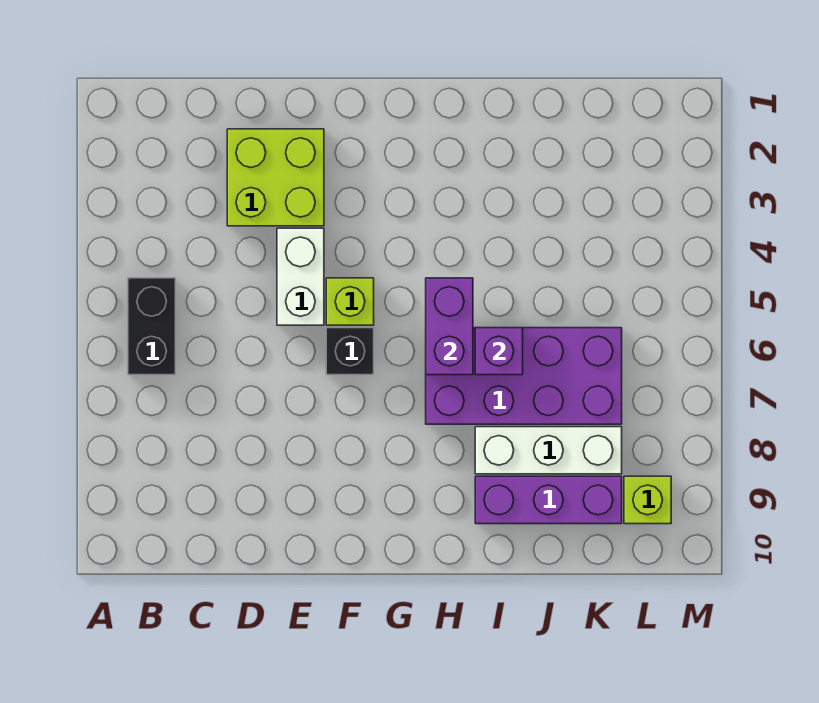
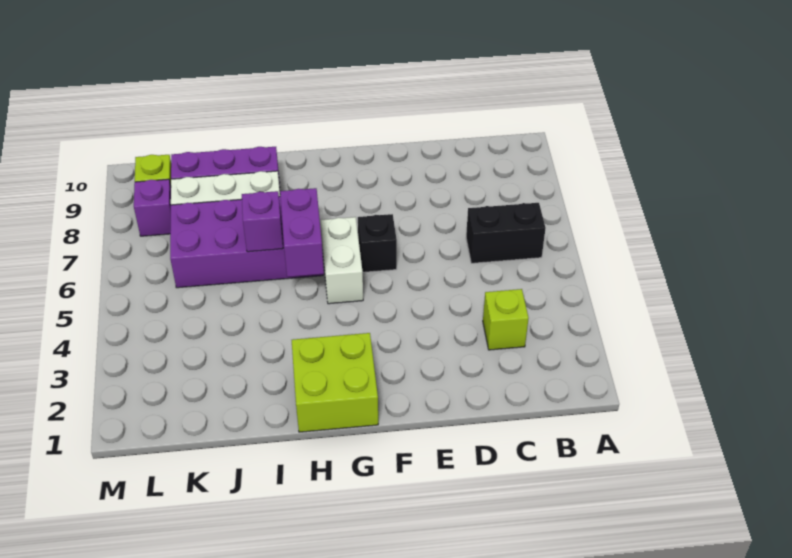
black brick B5:B6 level 1 -> black brick B6:C6 level 1
lime brick D2:E3 level 1 -> lime brick G1:H2 level 1
white brick E4:E5 level 1 -> white brick G5:G6 level 1
lime brick F5 level 1 -> lime brick C3 level 1
none -> purple brick L8 level 1

